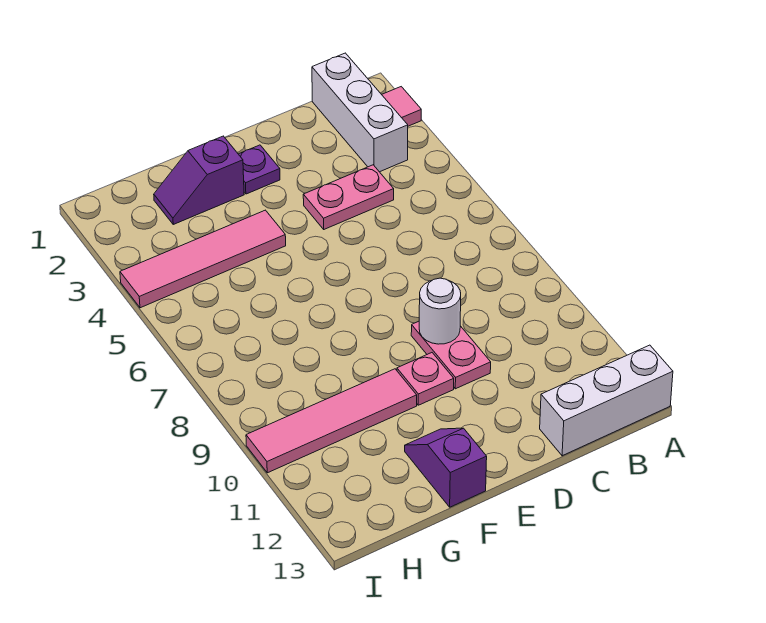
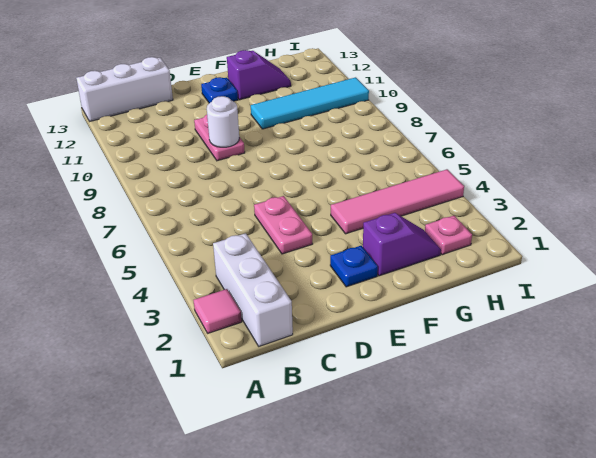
pink plate C4:D4 level 1 -> pink plate D4:D5 level 1
purple plate E2 level 1 -> blue plate E2 level 1
pink plate E10 level 1 -> pink plate H2 level 1
none -> blue plate E12 level 1
pink tile F10:I10 level 1 -> cyan tile F10:I10 level 1
purple slope F12:F13 level 1 top 13 -> purple slope F12:G12 level 1 top F

